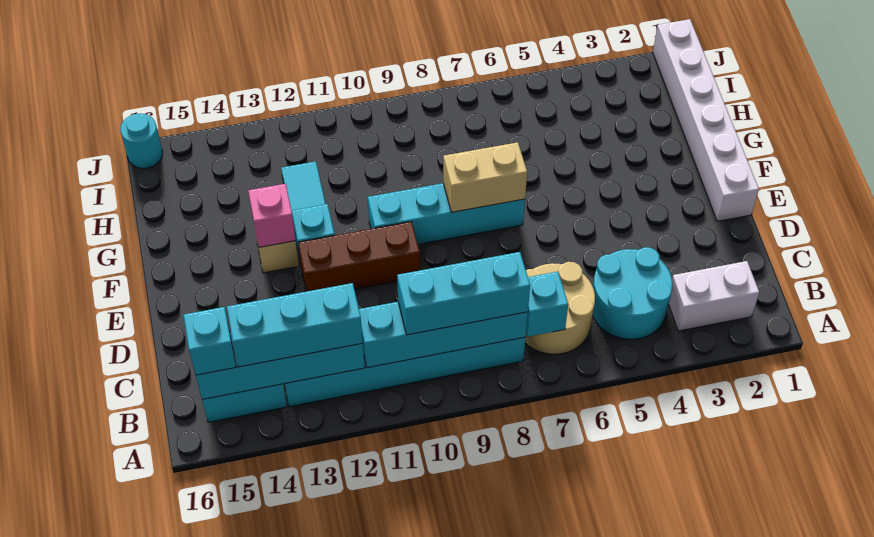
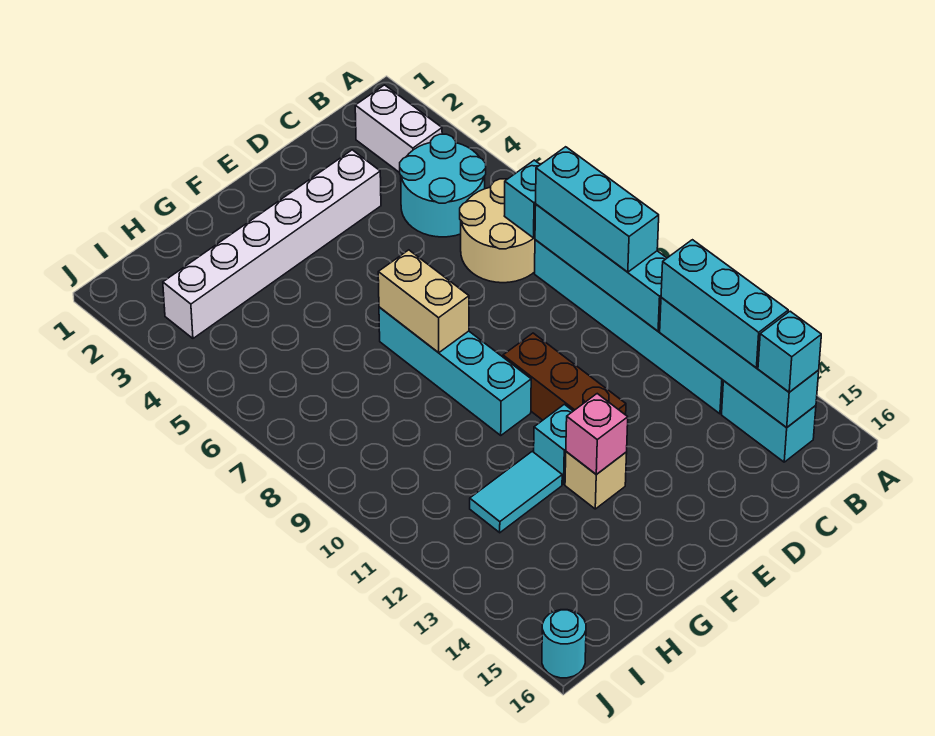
white brick E1:J1 level 1 -> white brick D3:I3 level 1

